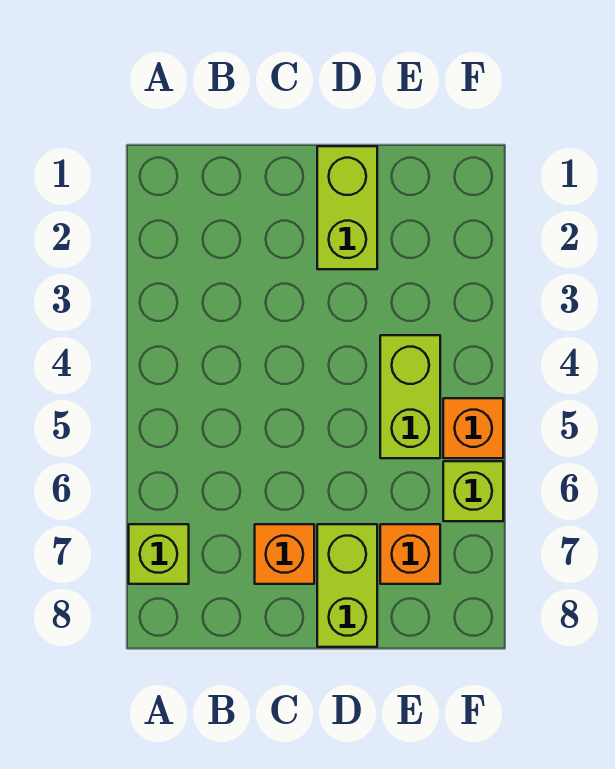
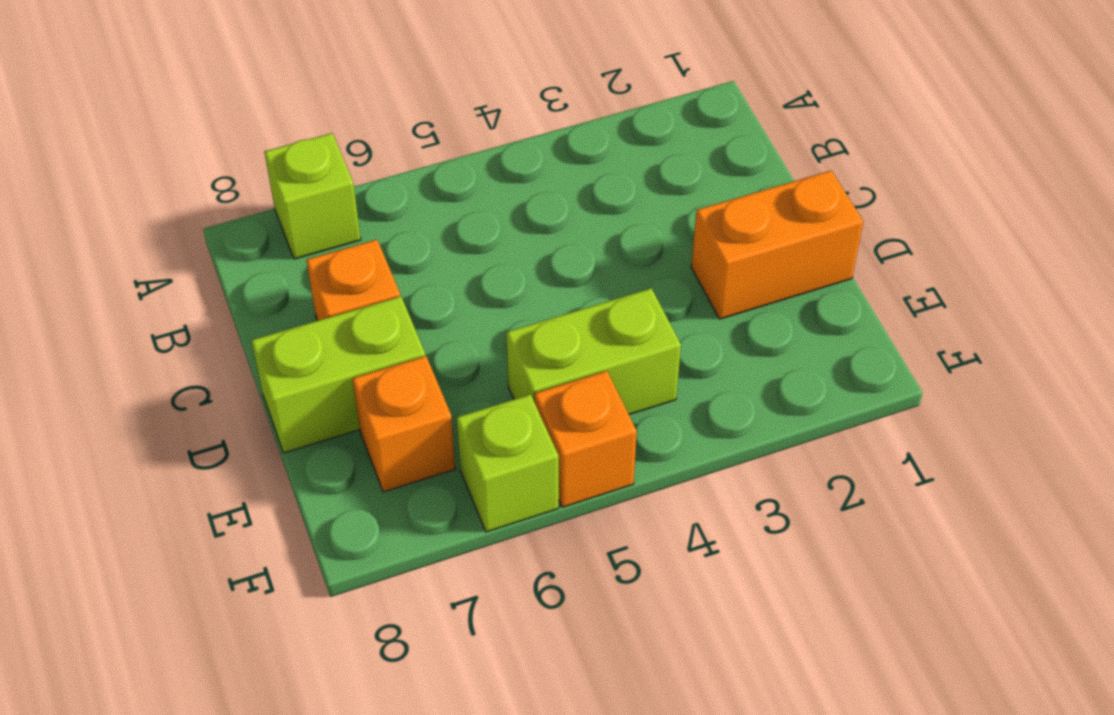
lime brick D1:D2 level 1 -> orange brick D1:D2 level 1

